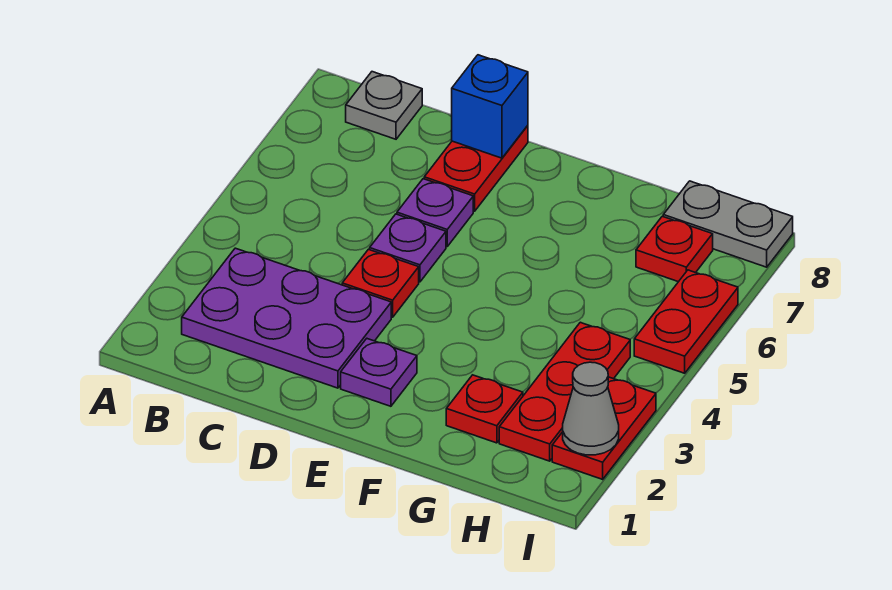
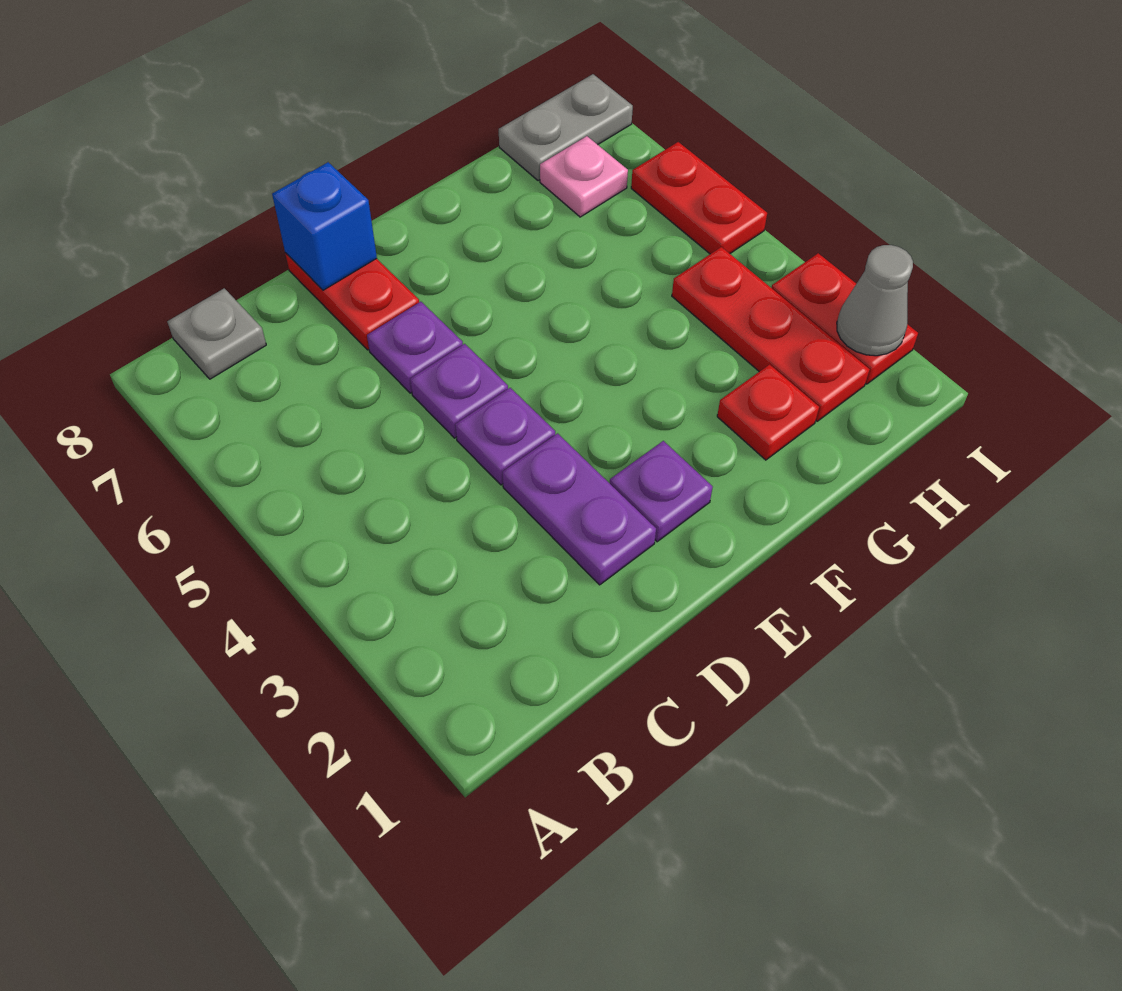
purple plate B2:D3 level 1 -> purple plate D2:D3 level 1
red plate D4 level 1 -> purple plate D4 level 1
red plate H7 level 1 -> pink plate H7 level 1

